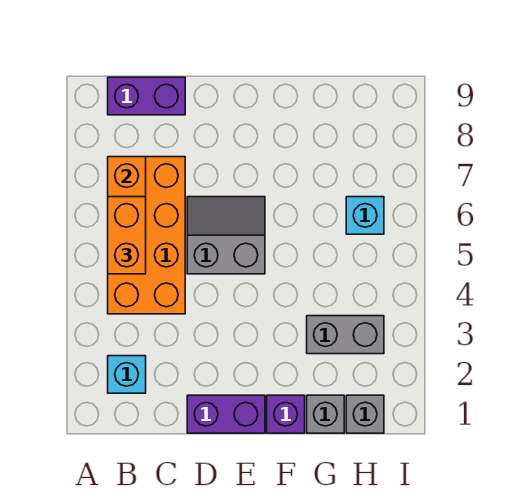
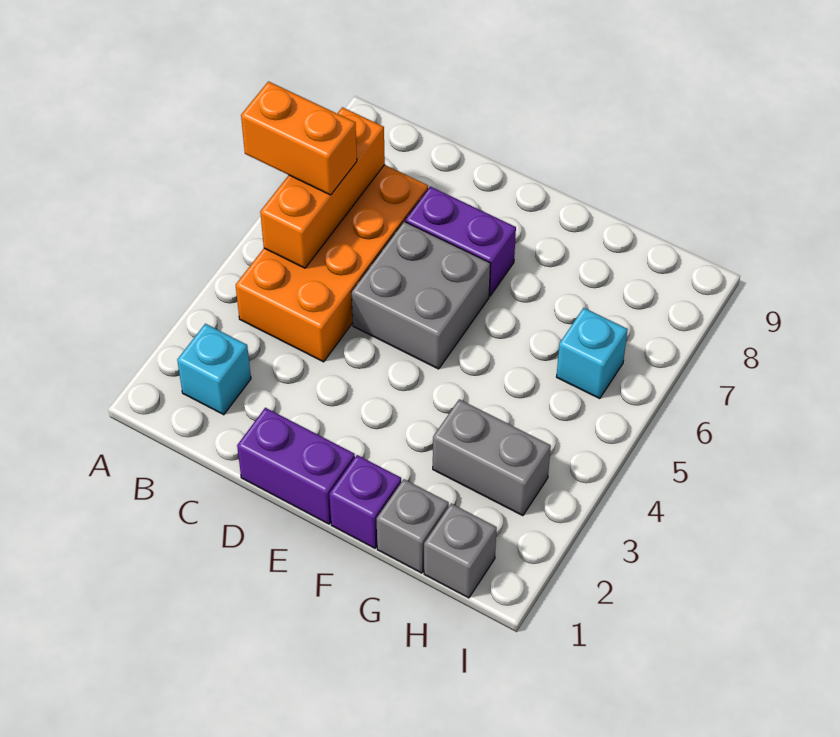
orange brick B5:B6 level 3 -> orange brick A6:B6 level 3
purple brick B9:C9 level 1 -> purple brick D7:E7 level 1
grey slope D5:E6 level 1 top 5 -> grey brick D5:E6 level 1

